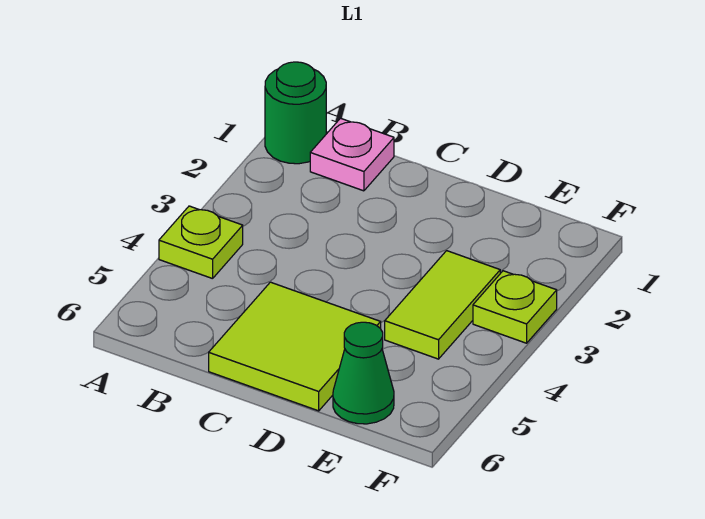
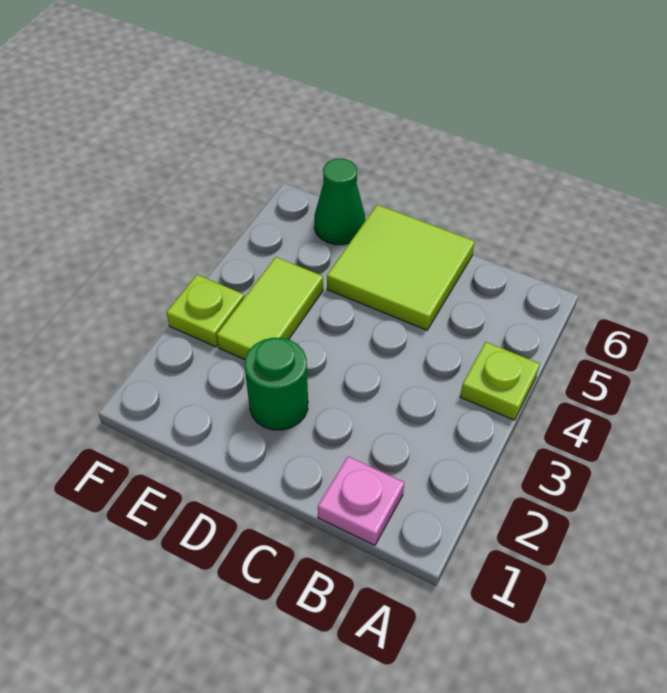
green round brick A1 level 1 -> green round brick D2 level 1

